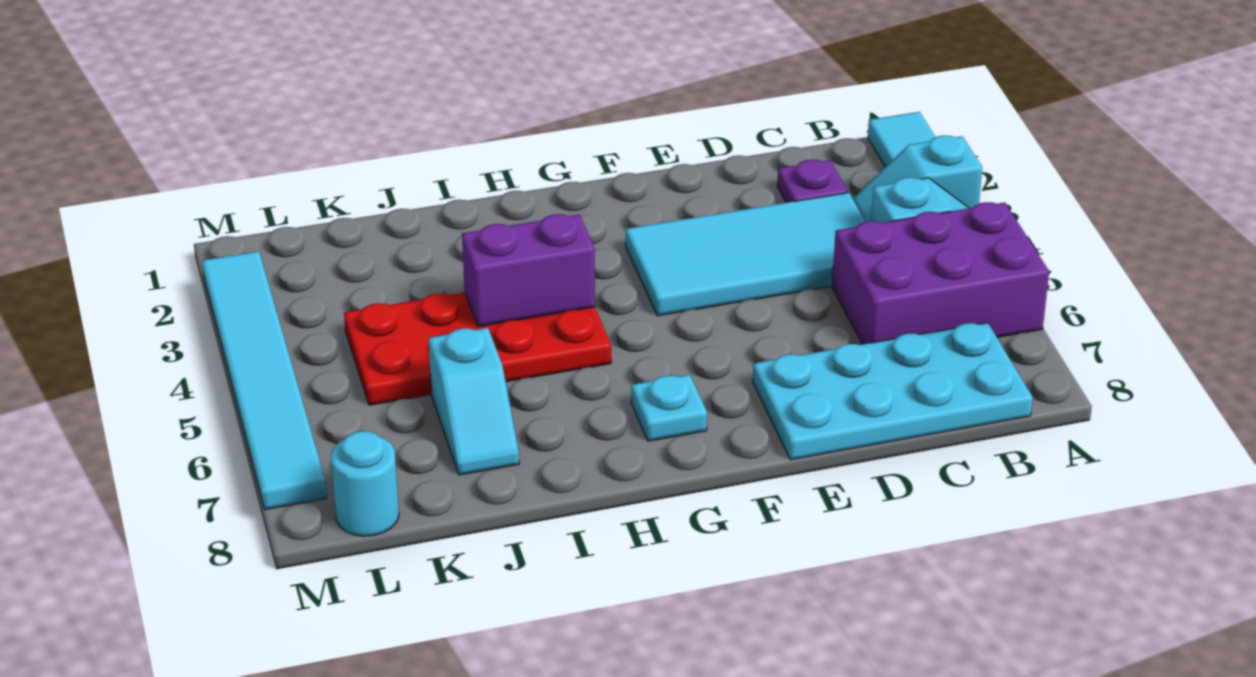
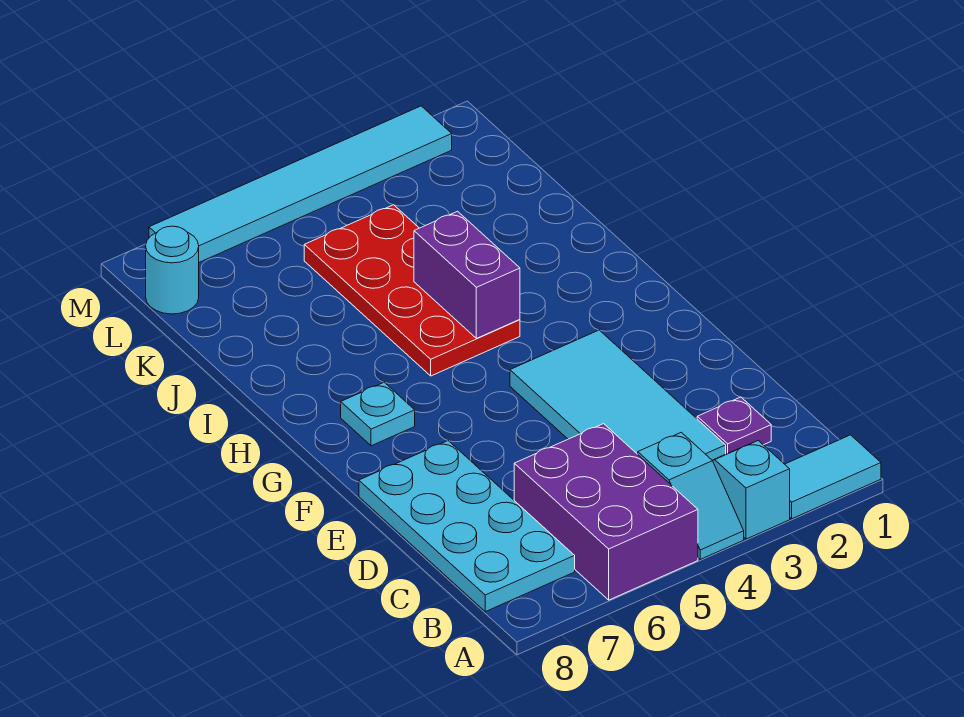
cyan slope J6:J7 level 1 top 6 -> none

